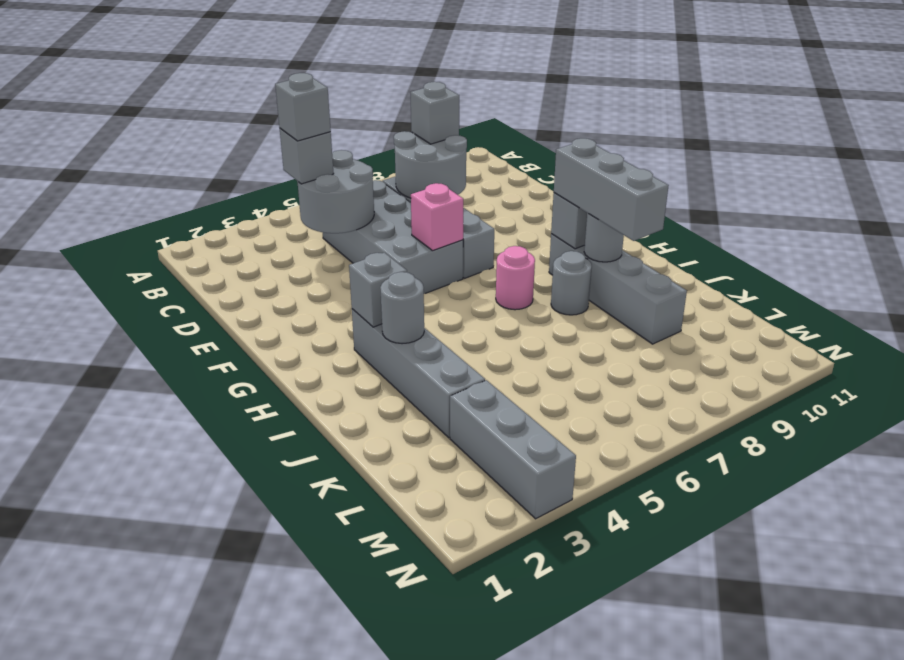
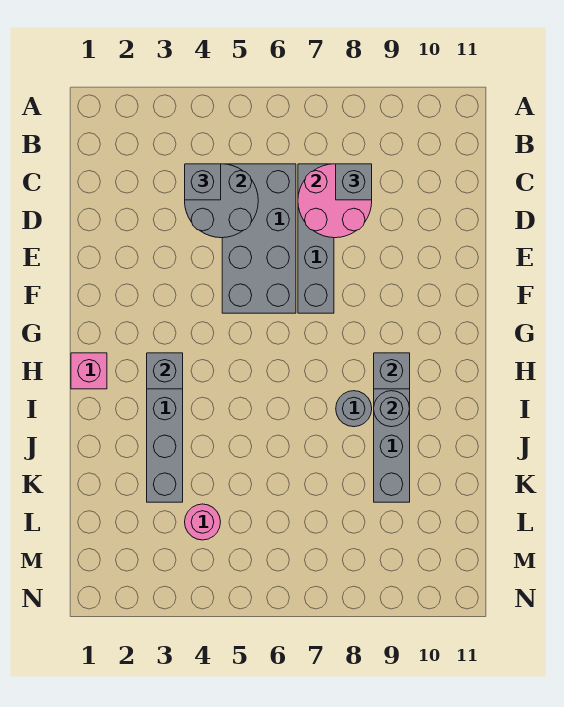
grey brick C4 level 4 -> none
grey round brick C7:D8 level 2 -> pink round brick C7:D8 level 2
pink brick F6 level 2 -> pink brick H1 level 1
pink round brick H7 level 1 -> pink round brick L4 level 1
grey brick H9:J9 level 3 -> none
grey round brick I3 level 2 -> none
grey brick L3:N3 level 1 -> none

